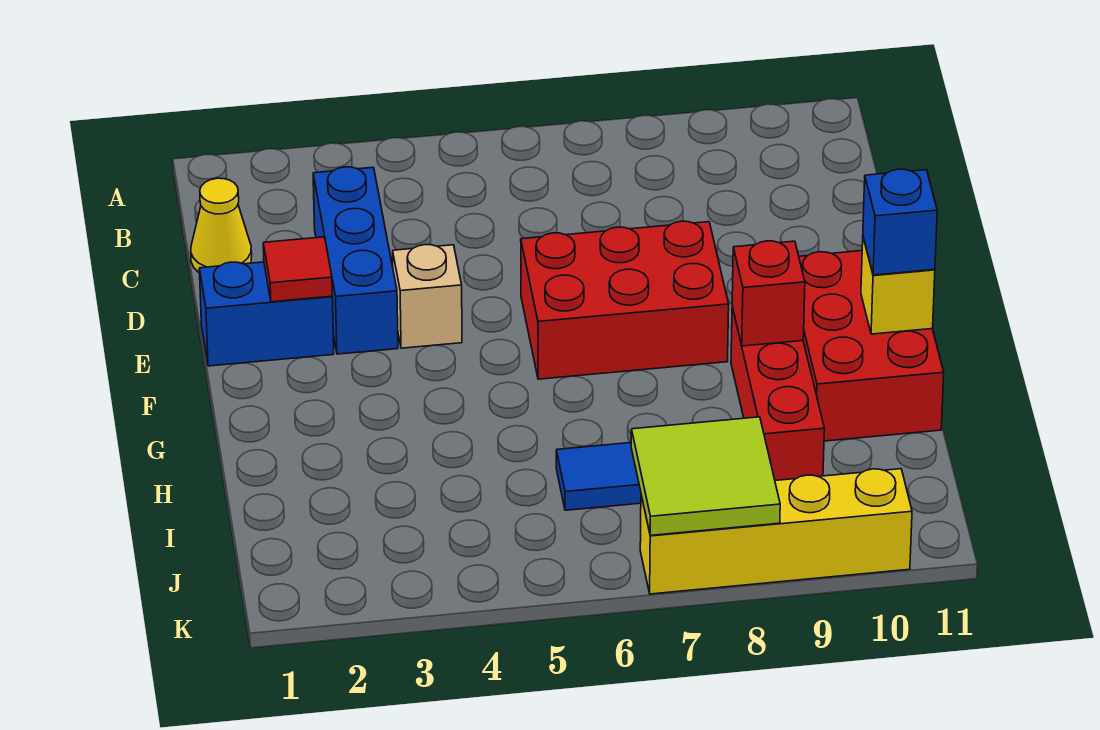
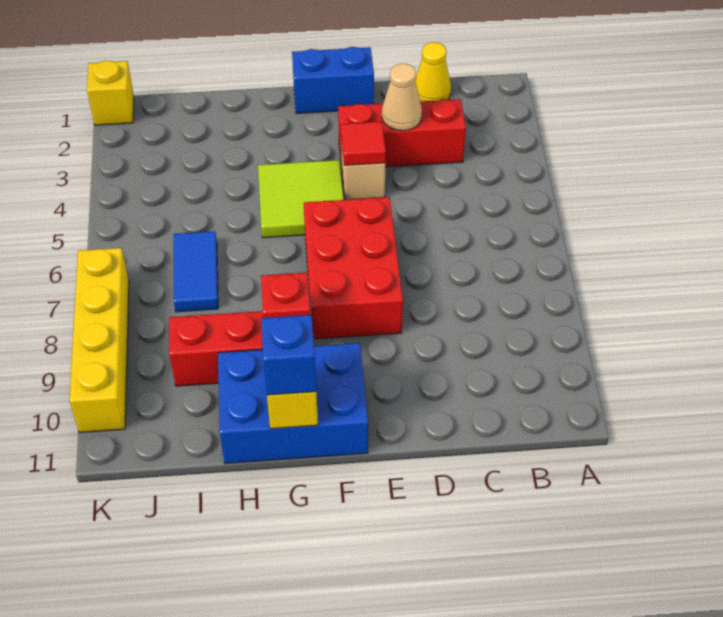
blue brick C3:E3 level 1 -> red brick C3:E3 level 1
none -> tan cone D3 level 2
blue brick E1:E2 level 1 -> blue brick E1:F1 level 1
red tile E2 level 2 -> red tile E4 level 2
red brick F10:H11 level 1 -> blue brick F10:H11 level 1
lime tile J7:K8 level 2 -> lime tile F4:G5 level 1
none -> yellow brick K1 level 1

